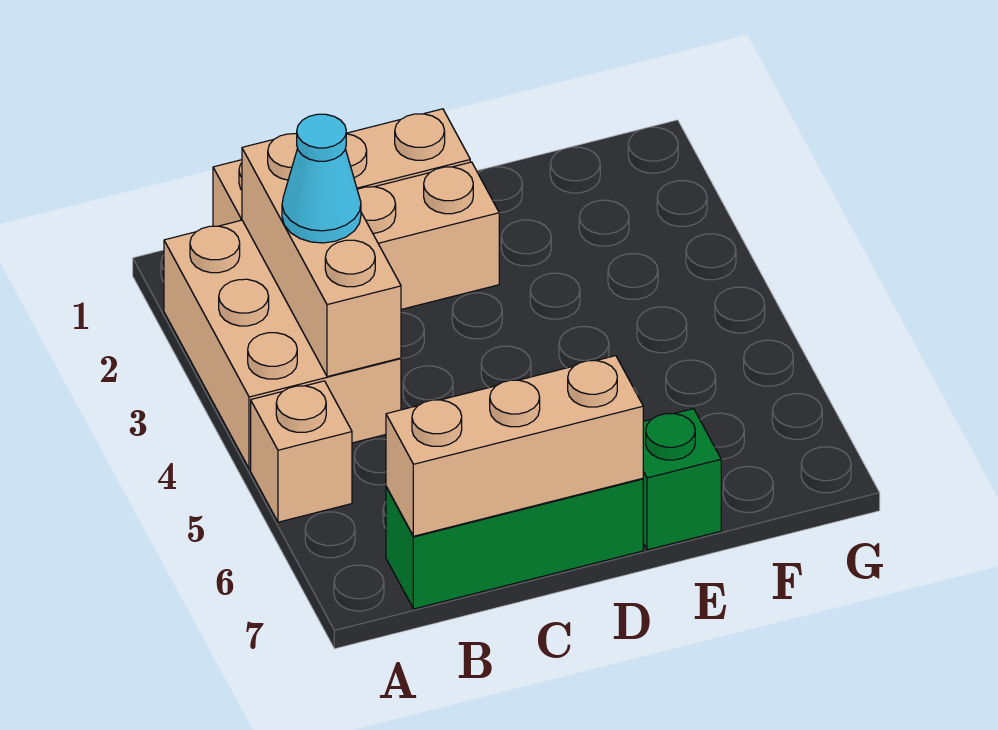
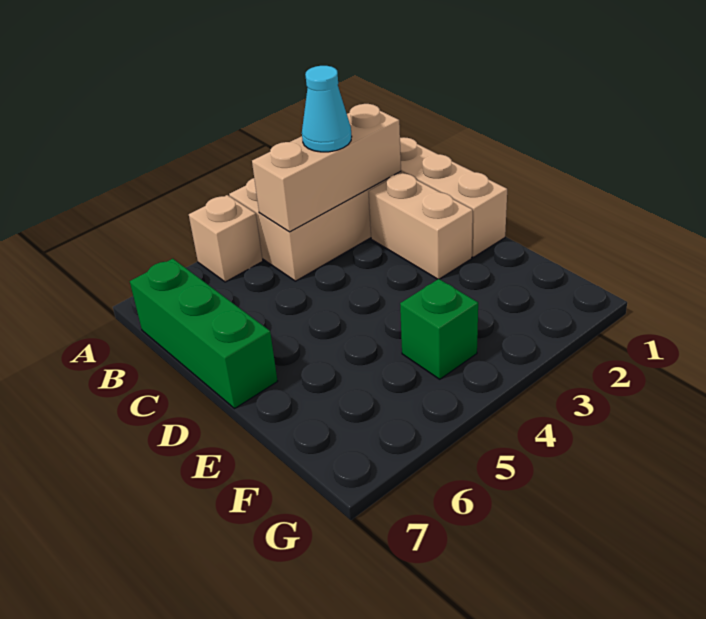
tan brick B7:D7 level 2 -> none
green brick E7 level 1 -> green brick F4 level 1

